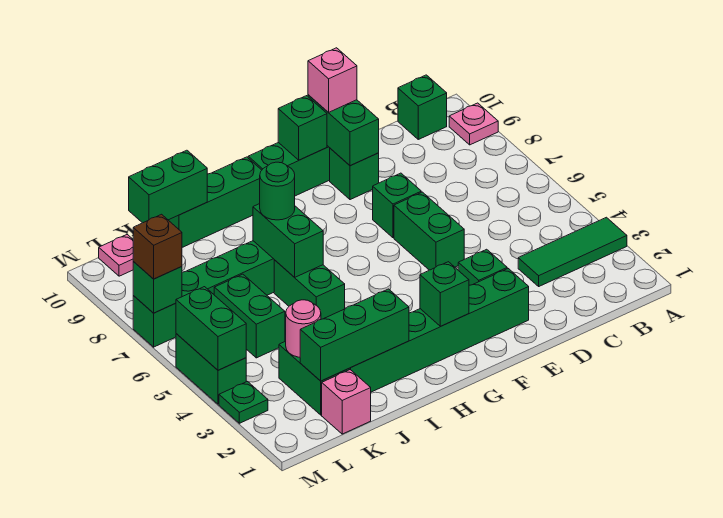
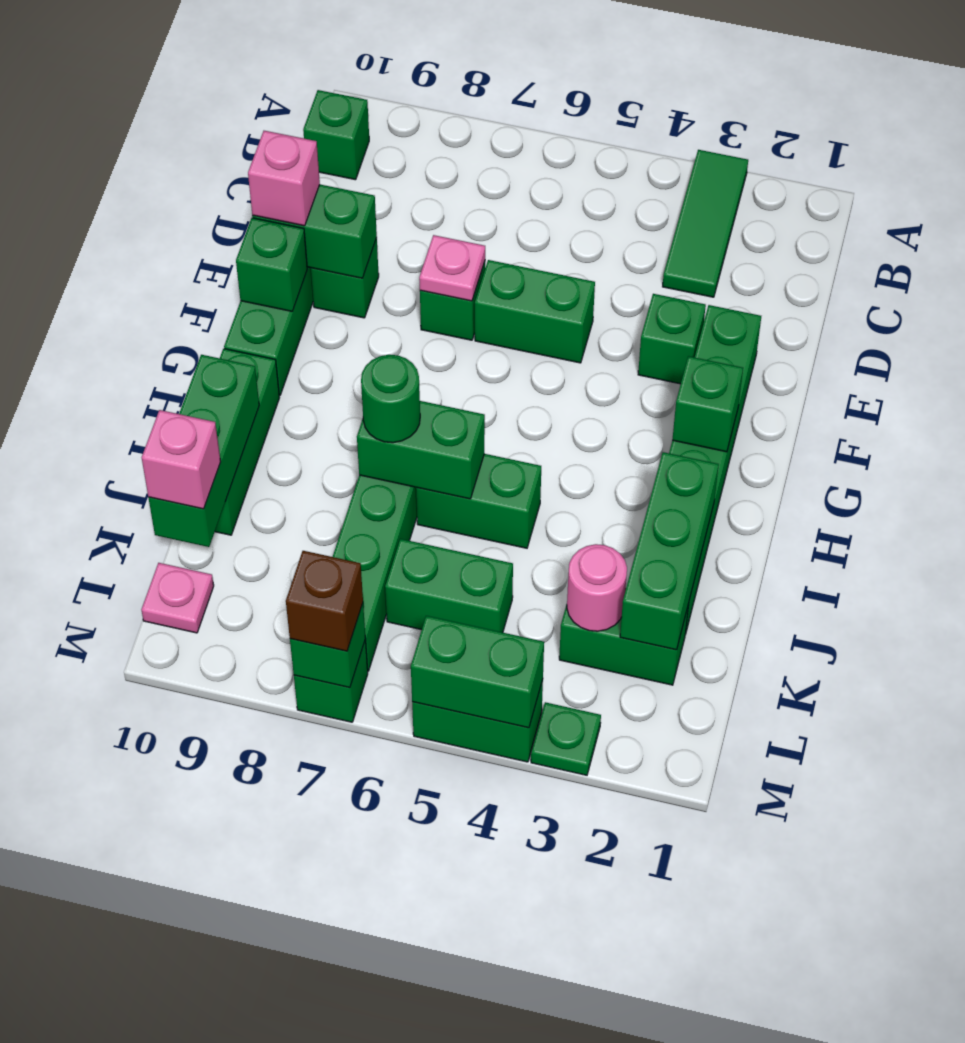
pink plate A9 level 1 -> pink plate E7 level 2
green brick J10:K10 level 2 -> green brick I10:K10 level 2
pink brick K1 level 1 -> pink brick K10 level 3

